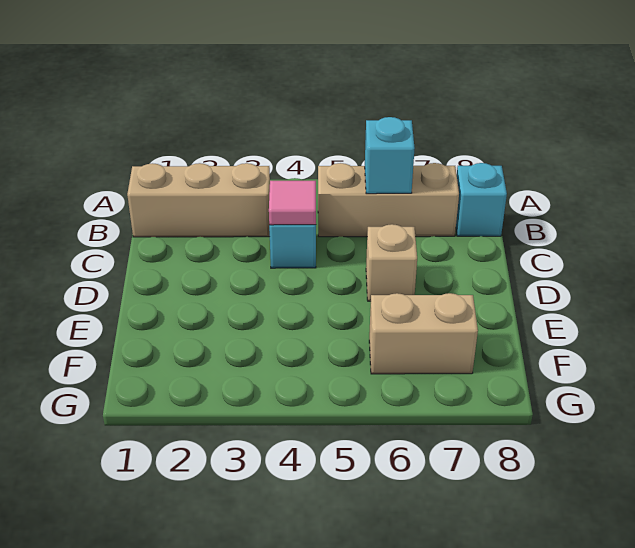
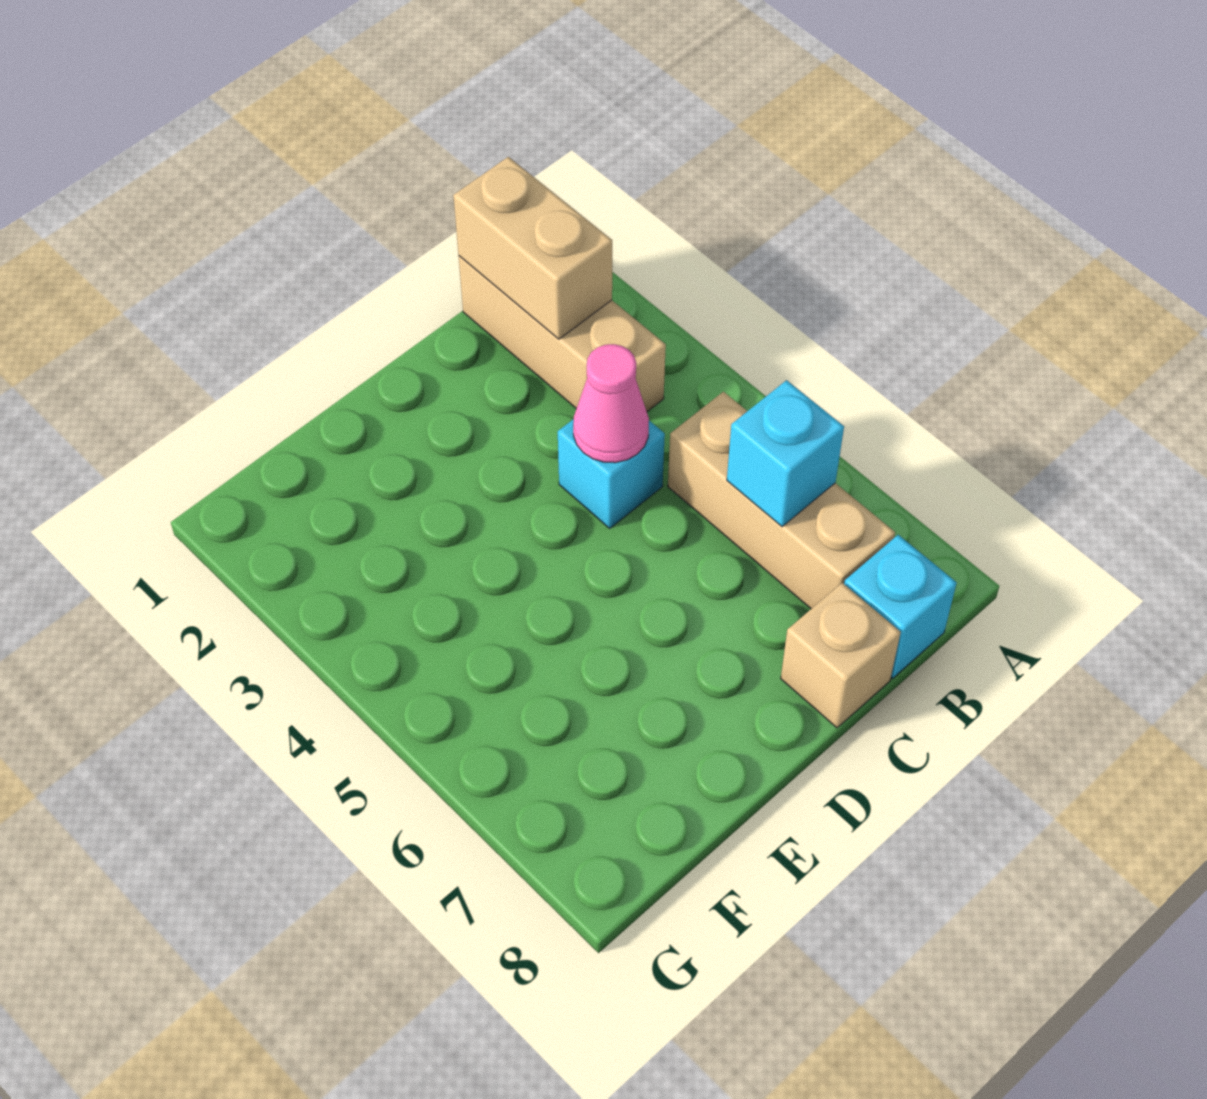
pink tile C4 level 2 -> pink cone C4 level 2
tan brick D6 level 1 -> tan brick C8 level 1
tan brick F6:F7 level 1 -> tan brick B1:B2 level 2

